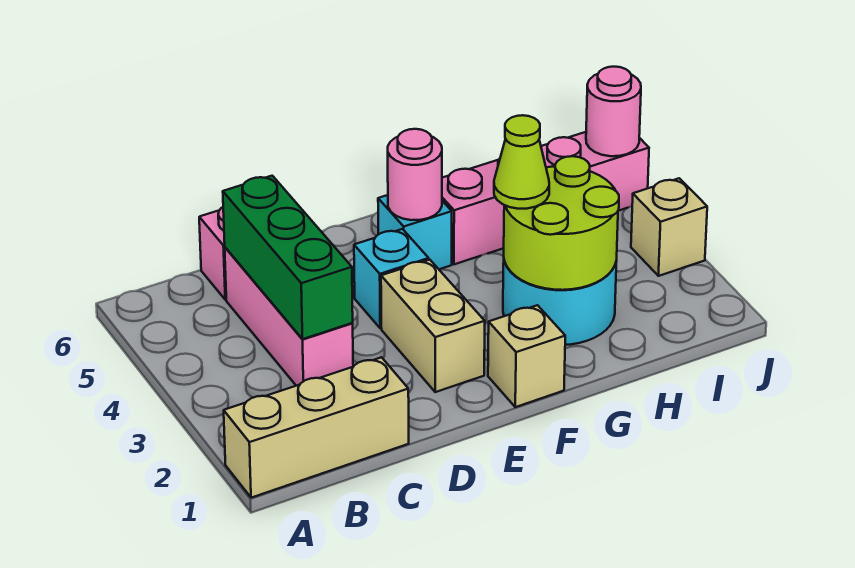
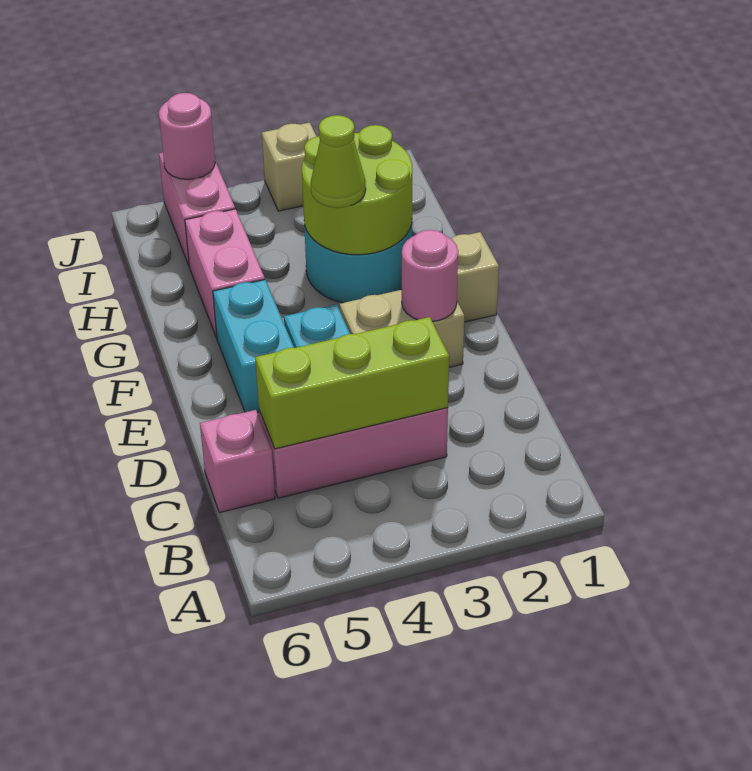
tan brick A1:C1 level 1 -> none
green brick C3:C5 level 2 -> lime brick C3:C5 level 2
cyan brick F5 level 1 -> cyan brick E5:F5 level 1
pink round brick F5 level 2 -> pink round brick E2 level 2

